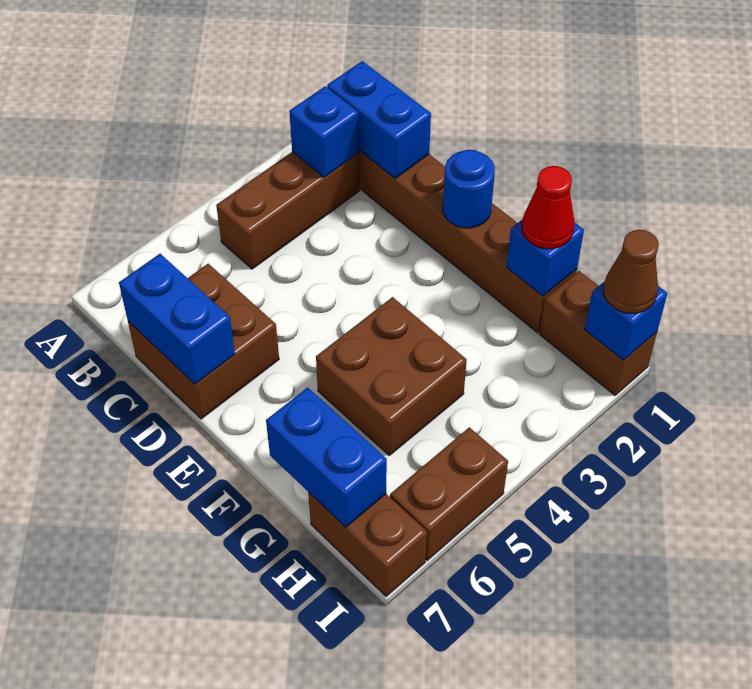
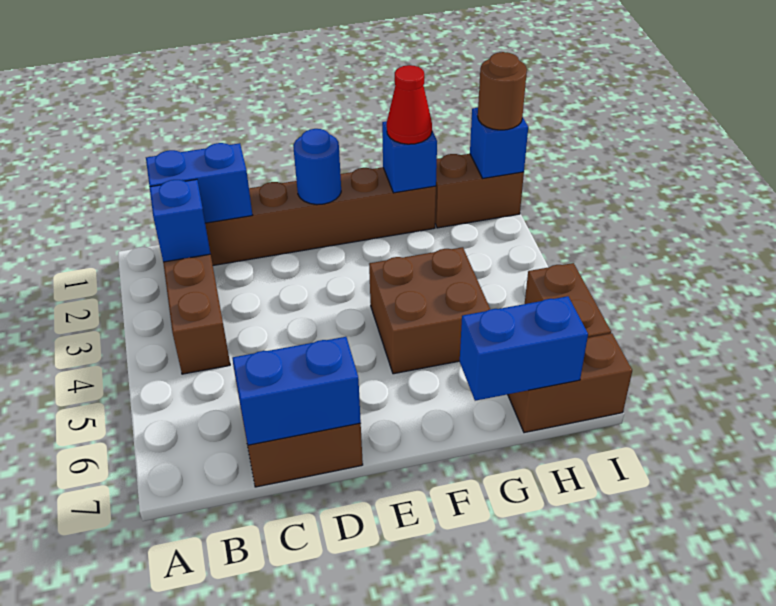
brown cone I1 level 3 -> brown round brick I1 level 3

